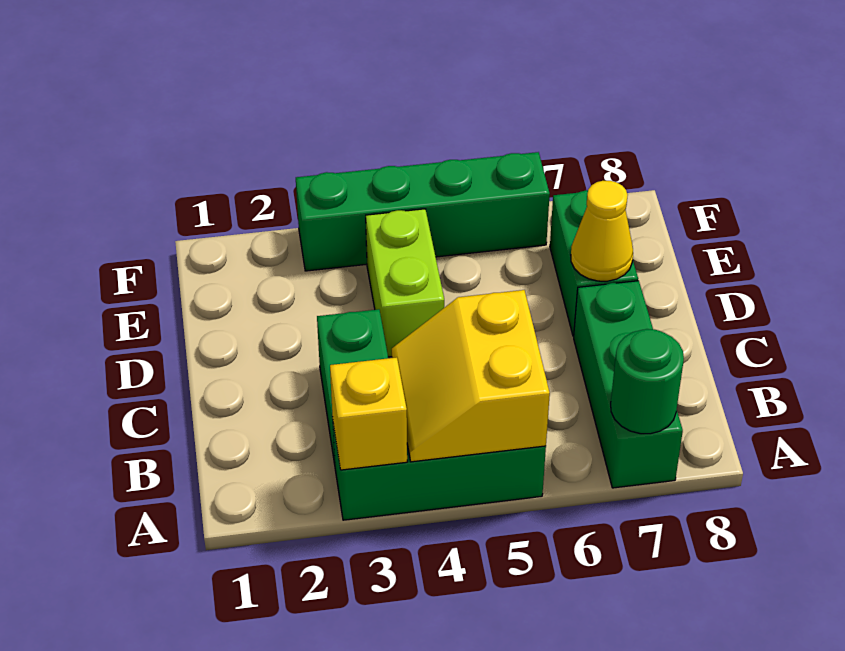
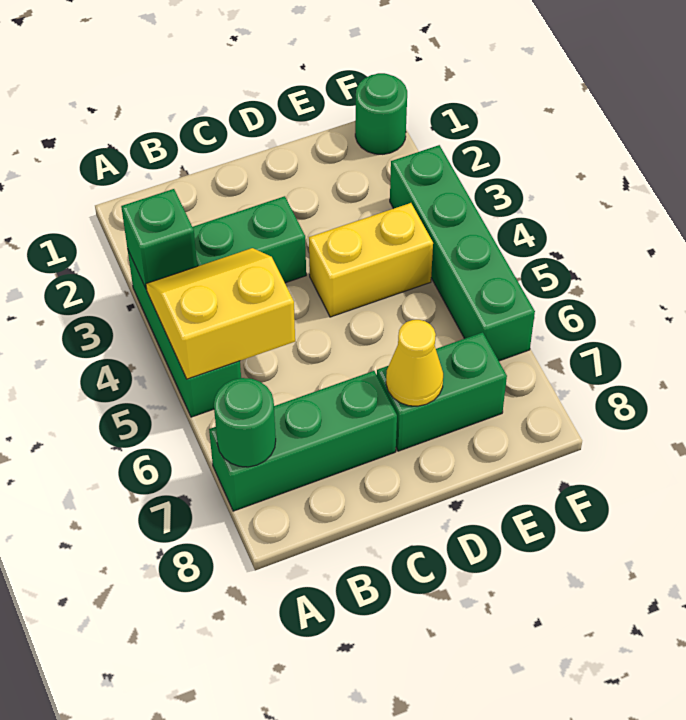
yellow brick A3 level 2 -> green brick A3 level 2
lime brick D4:E4 level 1 -> yellow brick D4:E4 level 1
none -> green round brick F1 level 1

